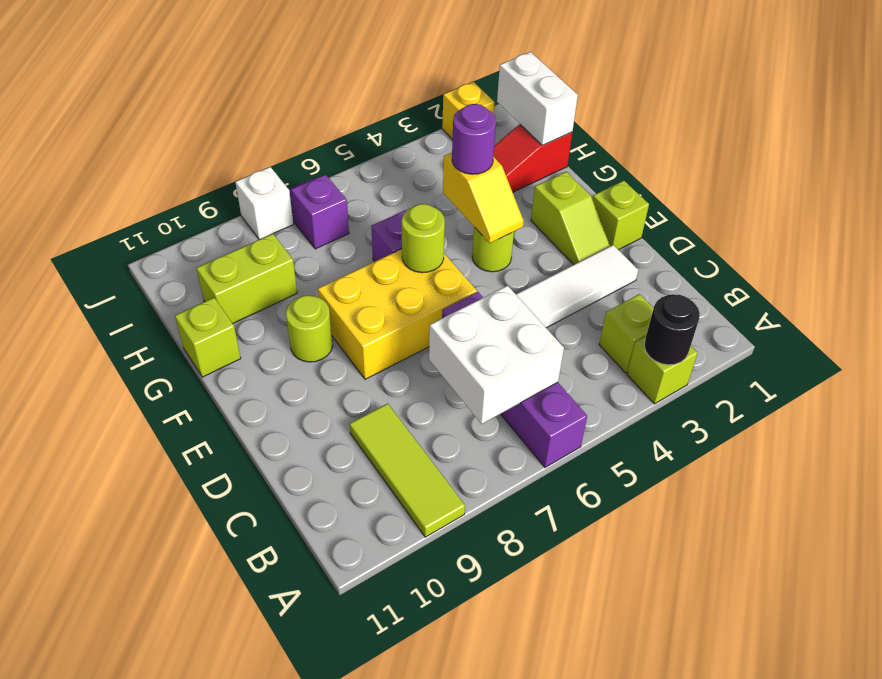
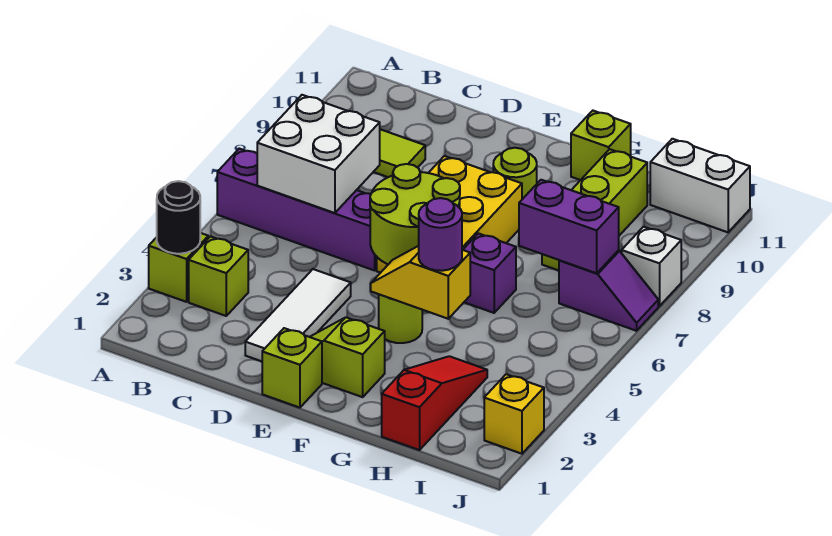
lime round brick F6 level 2 -> lime round brick E5:F6 level 2
white brick H1:I1 level 2 -> white brick I11:J11 level 1
none -> purple brick H7:I7 level 2
lime brick H9:H10 level 1 -> lime brick H8:H10 level 1

